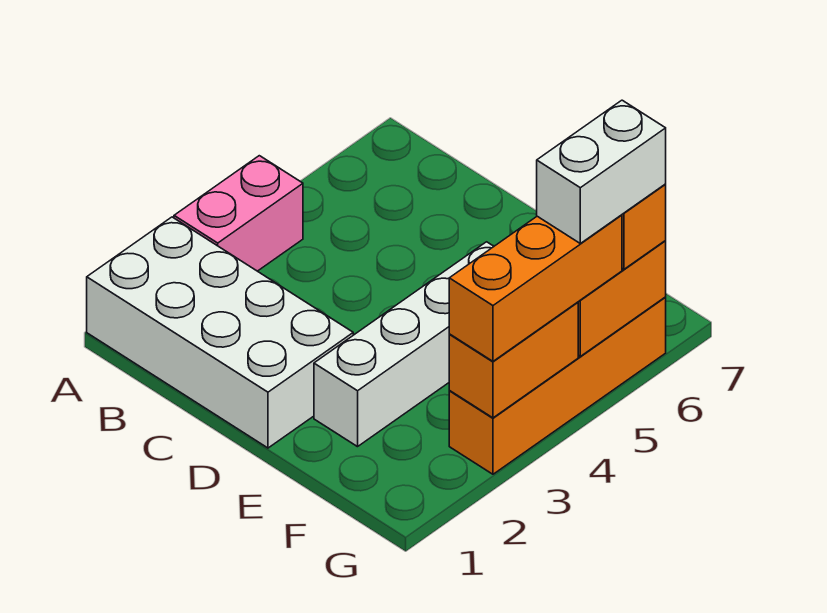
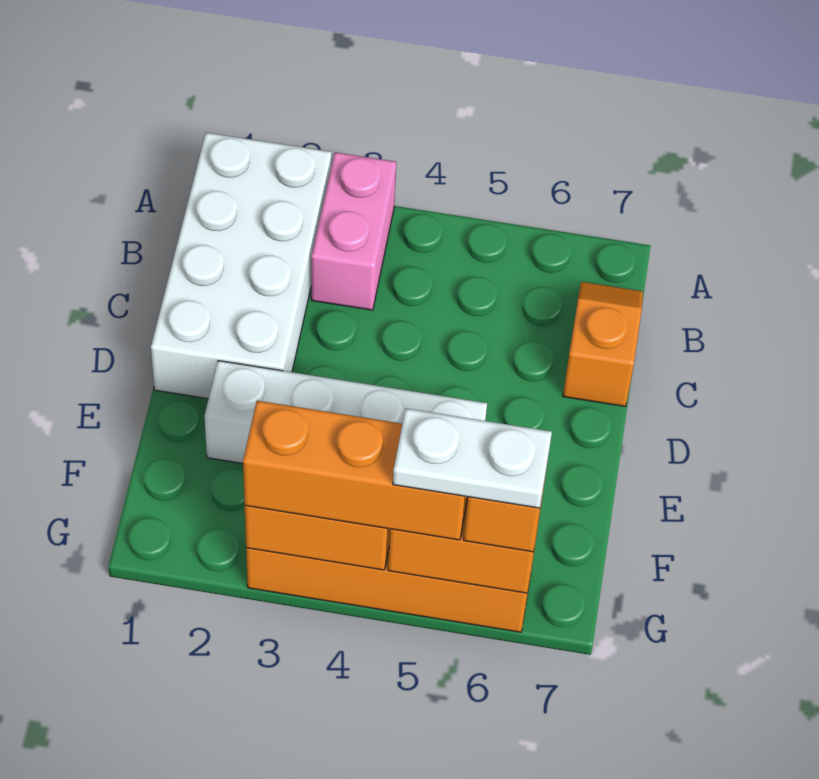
pink brick A3:A4 level 1 -> pink brick A3:B3 level 1
none -> orange slope B7:C7 level 1 top C
white brick G5:G6 level 4 -> white plate G5:G6 level 4

